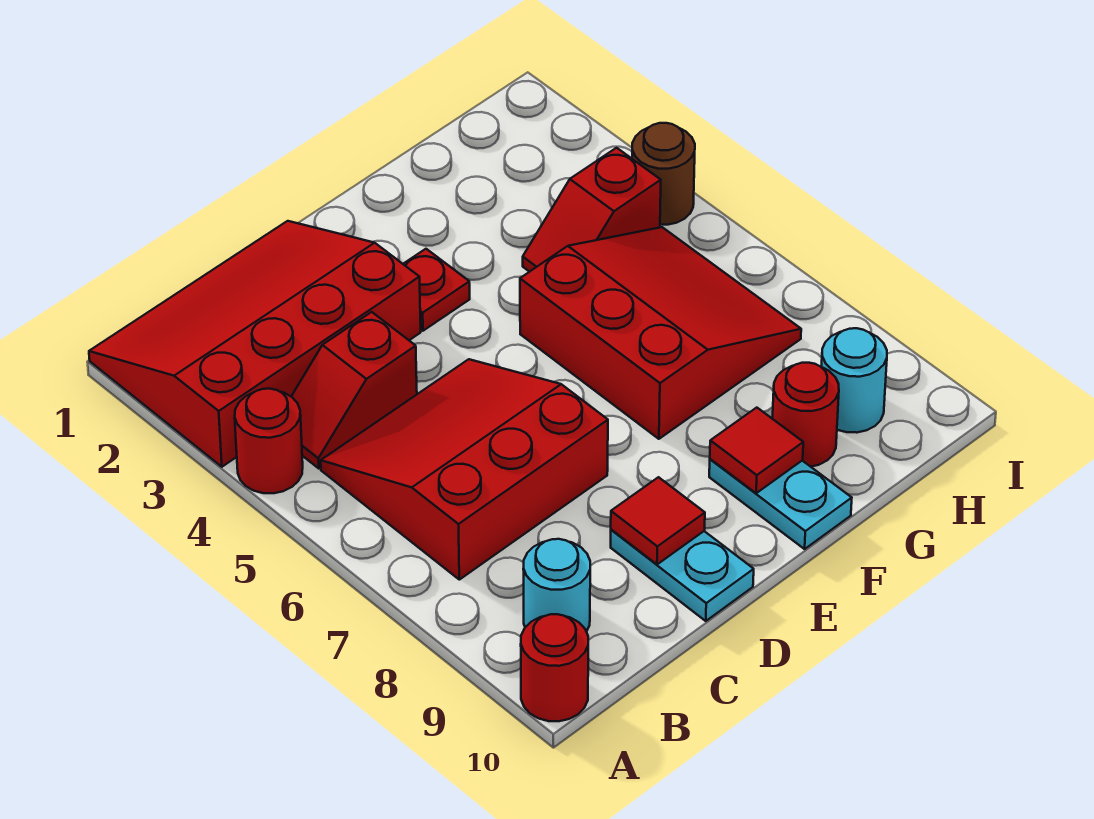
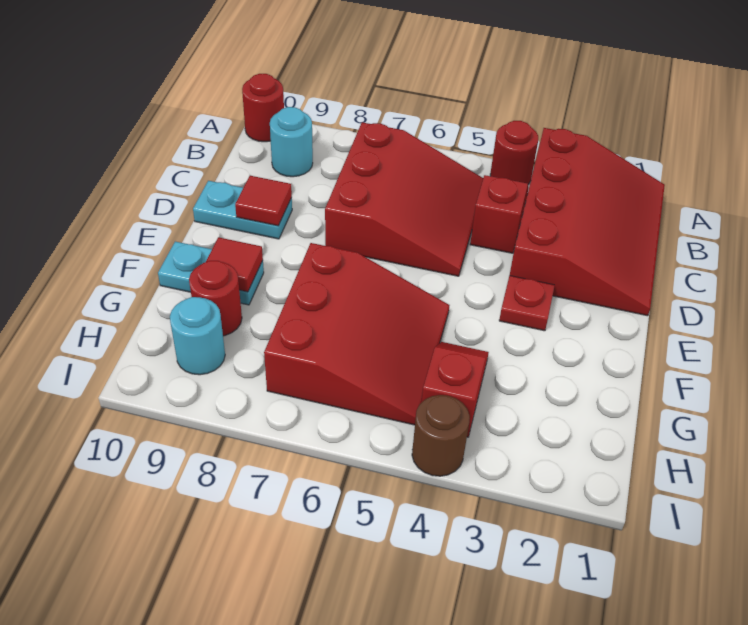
red slope F5:H7 level 1 top F -> red slope F5:H7 level 1 top 7

